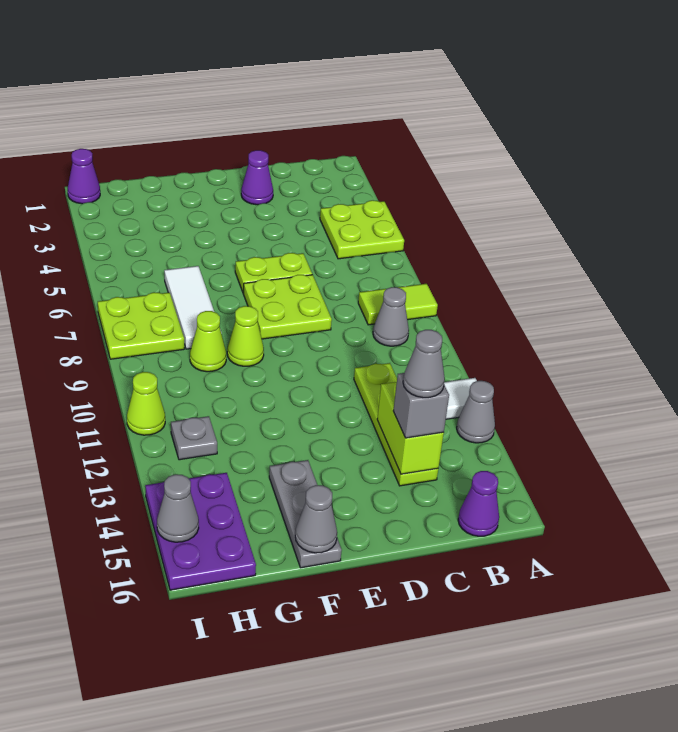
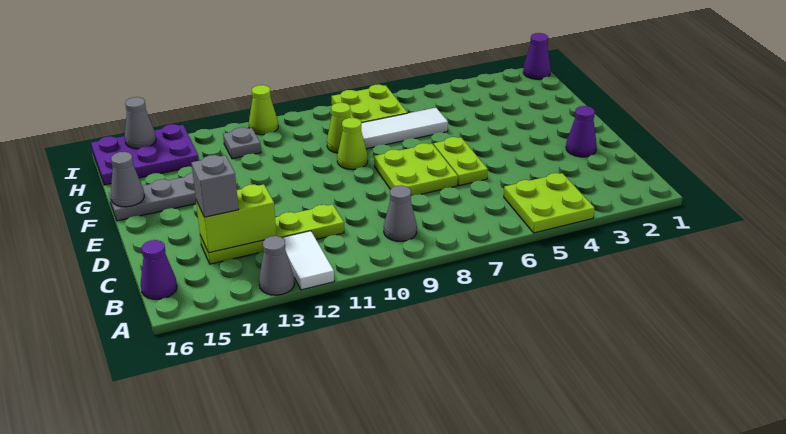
lime tile A8:B8 level 1 -> none
grey cone C14 level 4 -> none

